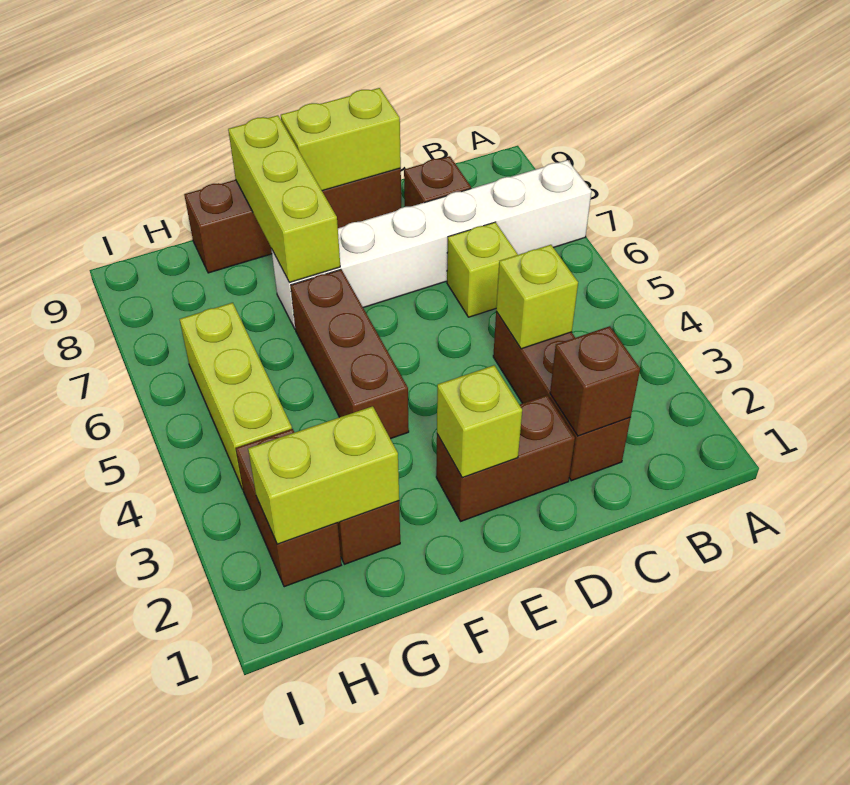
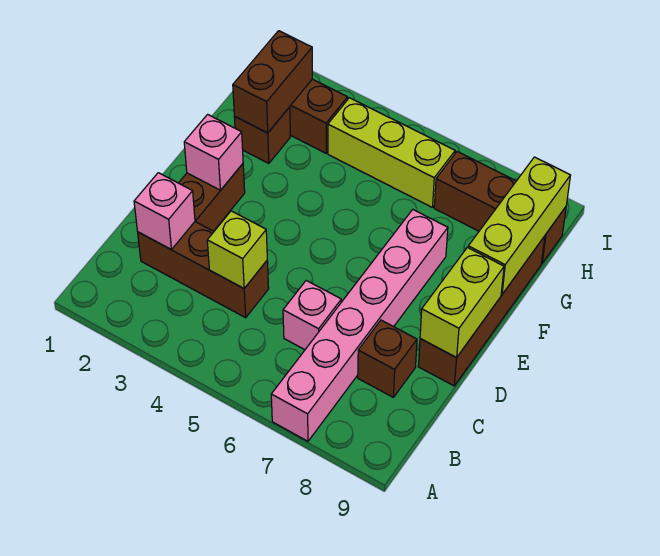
white brick A7:F7 level 1 -> pink brick A7:F7 level 1
brown brick C2 level 2 -> pink brick C2 level 2
lime brick C6 level 1 -> pink brick C6 level 1
lime brick E2 level 2 -> pink brick E2 level 2
brown brick F4:F6 level 1 -> brown brick H7:H9 level 1
lime brick F7:F9 level 2 -> lime brick F9:H9 level 2
lime brick G2:H2 level 2 -> brown brick G2:H2 level 2

